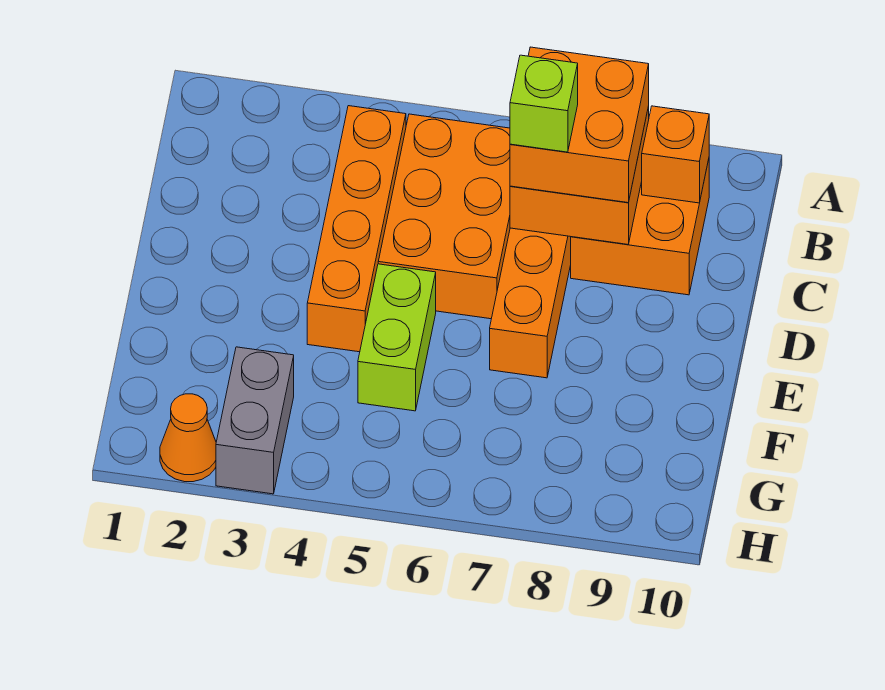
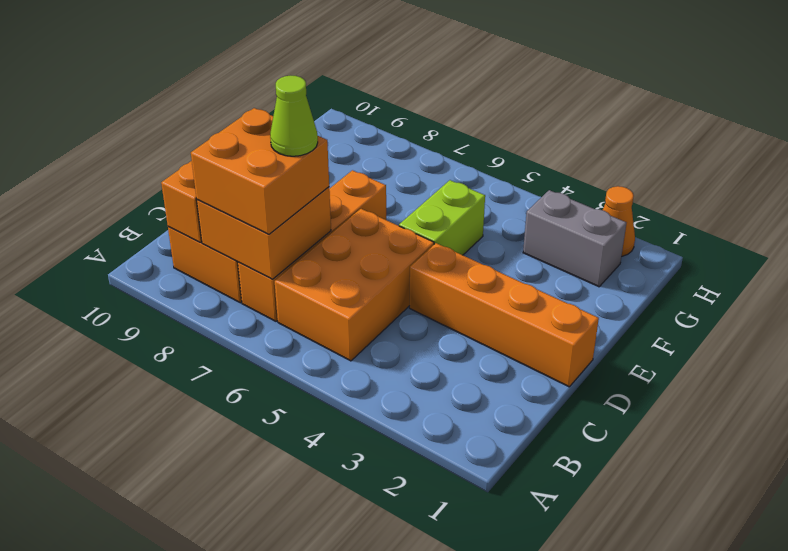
orange brick B4:E4 level 1 -> orange brick D1:D4 level 1
lime brick C7 level 4 -> lime cone C7 level 4
grey brick G3:H3 level 1 -> grey brick G2:G3 level 1

